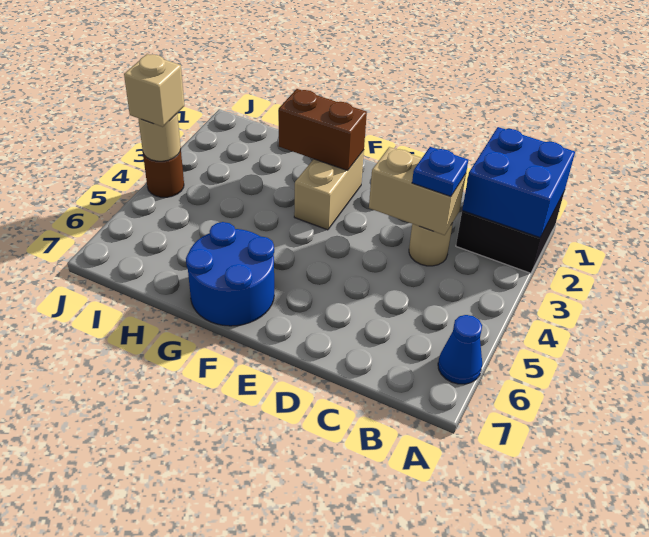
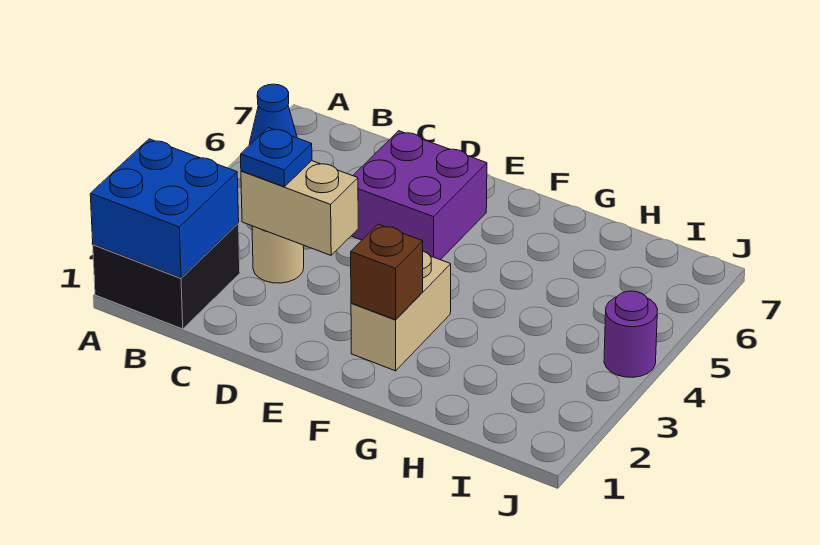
none -> purple brick D5:E6 level 1
brown brick F2:G2 level 2 -> brown brick F2 level 2
blue round brick F6:G7 level 1 -> none
brown round brick J4 level 1 -> purple round brick J4 level 1
tan round brick J4 level 2 -> none
tan brick J4 level 3 -> none

